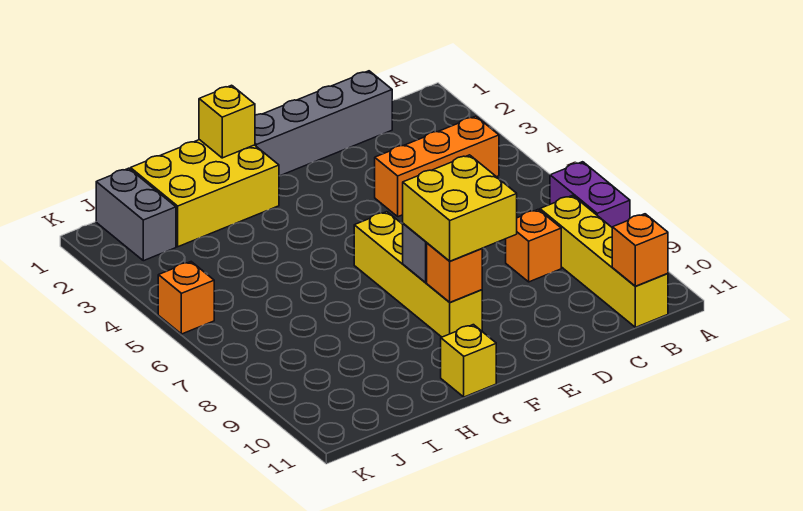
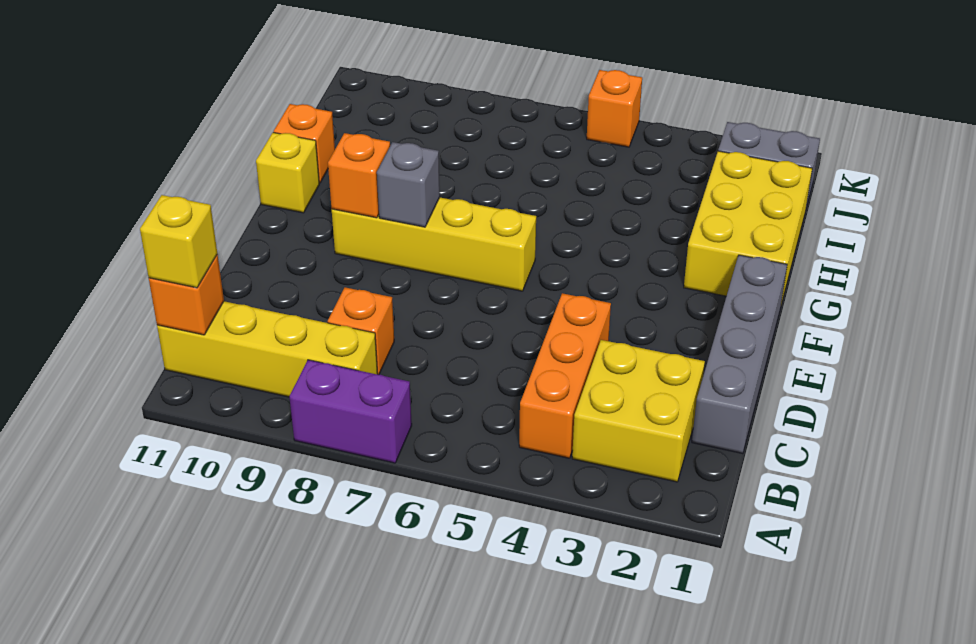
yellow brick E8:F9 level 3 -> yellow brick B2:C3 level 1
yellow brick G1 level 2 -> yellow brick B11 level 3
none -> orange brick H11 level 1

